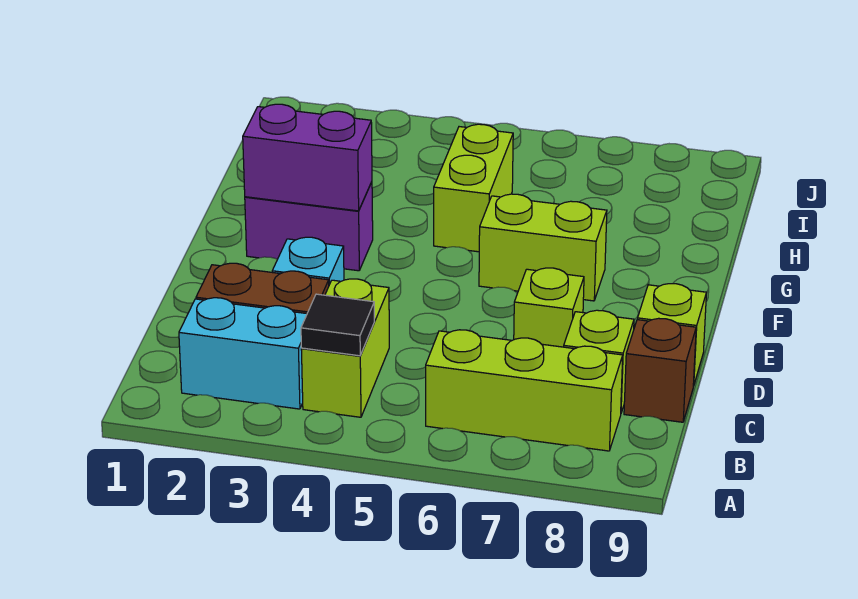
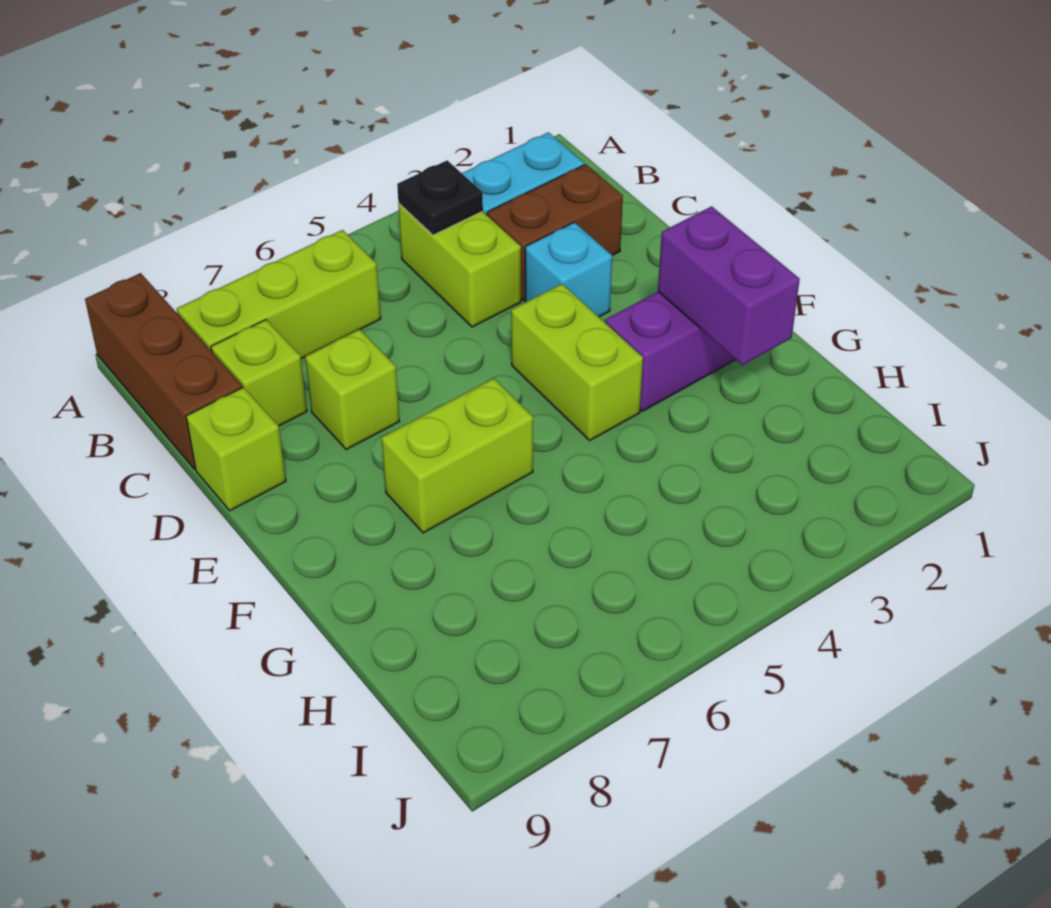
black tile B4 level 2 -> black plate B4 level 2
brown brick C9 level 1 -> brown brick A9:C9 level 1
purple brick F2:F3 level 2 -> purple brick F2:G2 level 2
lime brick G5:H5 level 1 -> lime brick E4:F4 level 1

